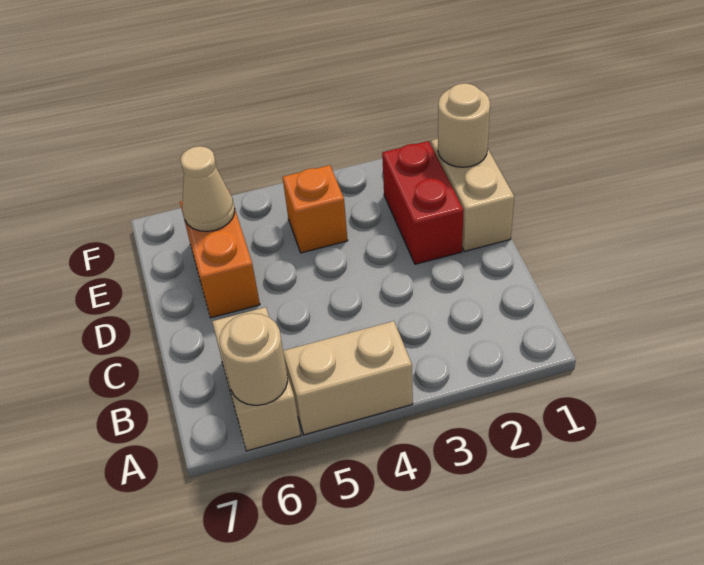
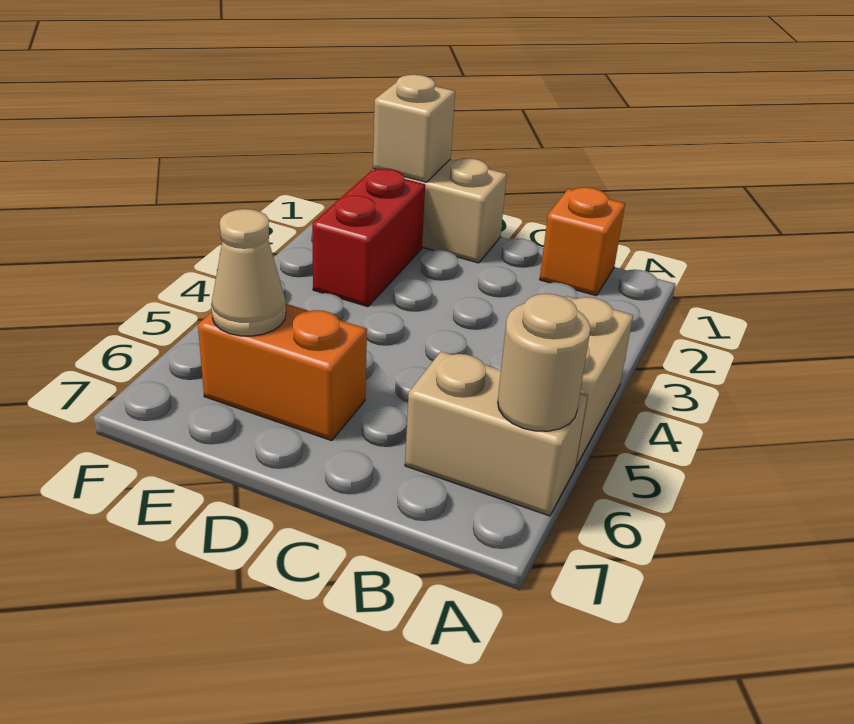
red brick D2:E2 level 1 -> red brick E2:E3 level 1
tan round brick E1 level 2 -> tan brick E1 level 2
orange brick E4 level 1 -> orange brick B1 level 1

